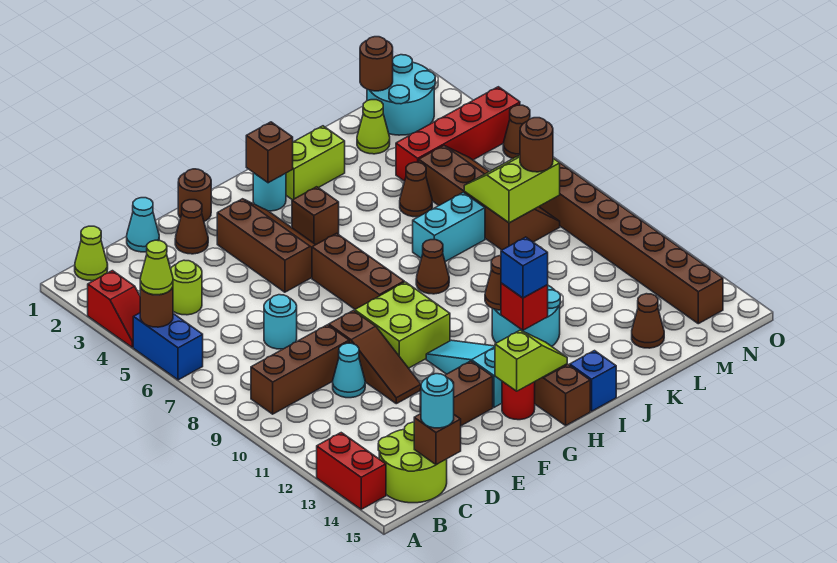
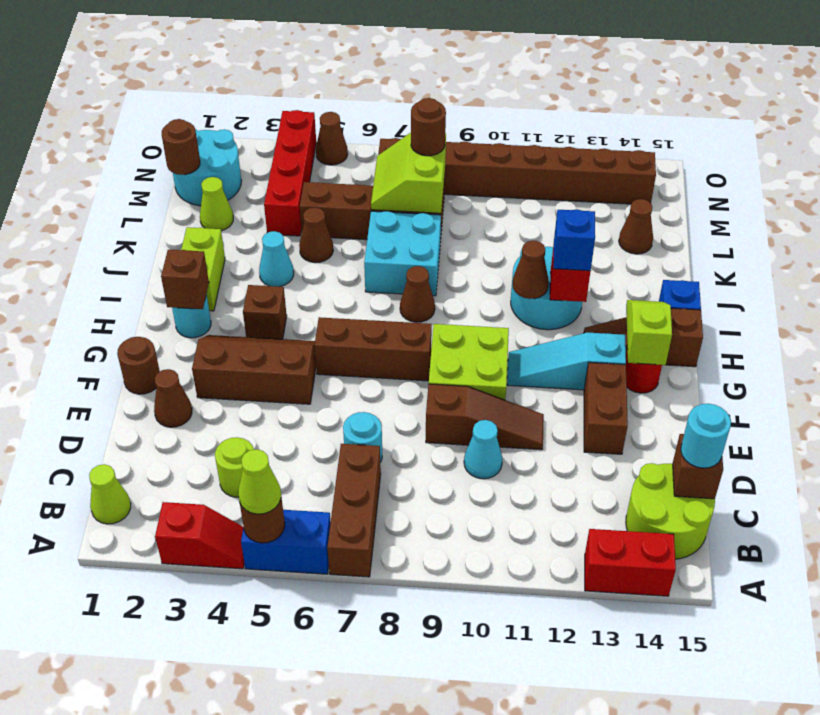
brown brick B9:D9 level 1 -> brown brick A7:C7 level 1
cyan cone D1 level 1 -> cyan cone J4 level 1
cyan brick J7:K7 level 1 -> cyan brick J7:K8 level 1

